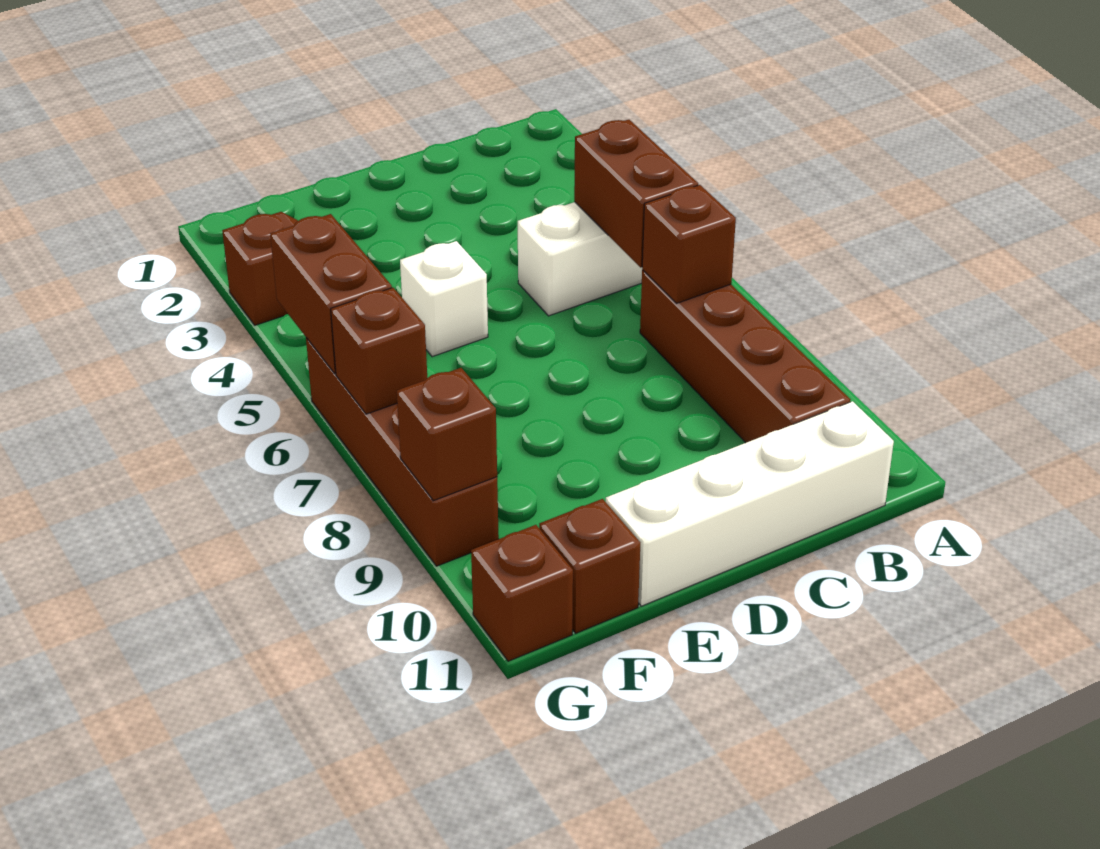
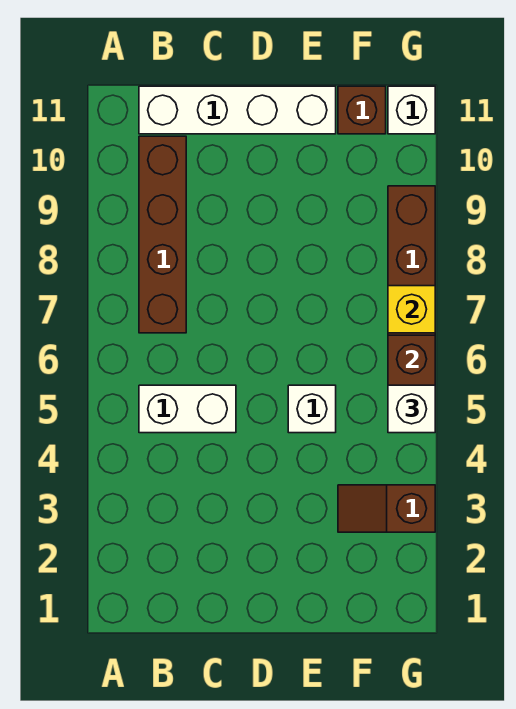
brown brick B5:B6 level 2 -> none
brown brick B7 level 2 -> none
none -> white brick G5 level 3
brown brick G7 level 2 -> yellow brick G7 level 2
brown brick G9 level 2 -> none
brown brick G11 level 1 -> white brick G11 level 1

